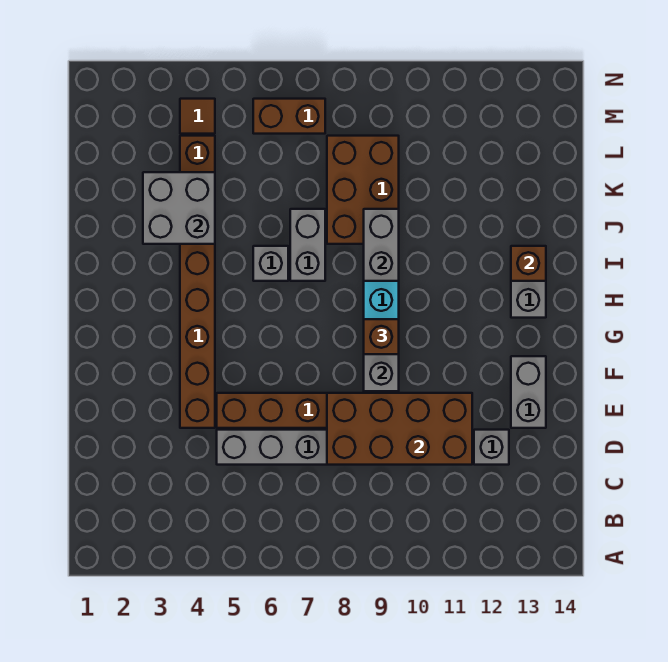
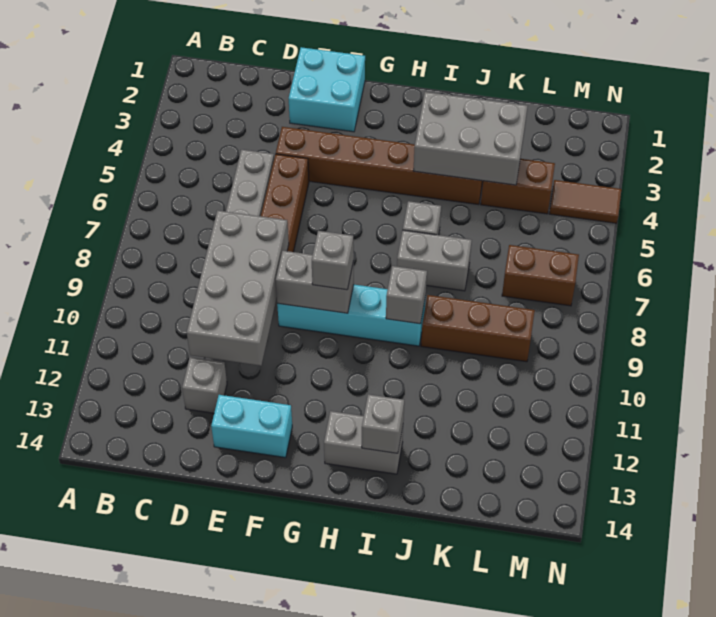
brown brick D8:E11 level 2 -> grey brick D8:E11 level 2
none -> cyan brick E1:F2 level 1
grey brick E13:F13 level 1 -> cyan brick E13:F13 level 1
brown brick G9 level 3 -> grey brick G9 level 3
grey brick I9:J9 level 2 -> grey brick I9 level 2
brown brick I13 level 2 -> grey brick I13 level 2
grey brick J3:K4 level 2 -> grey brick I3:K4 level 2
brown brick J8:L9 level 1 -> brown brick J9:L9 level 1
brown tile M4 level 1 -> brown tile M4:N4 level 1
brown brick M6:M7 level 1 -> brown brick L7:M7 level 1

